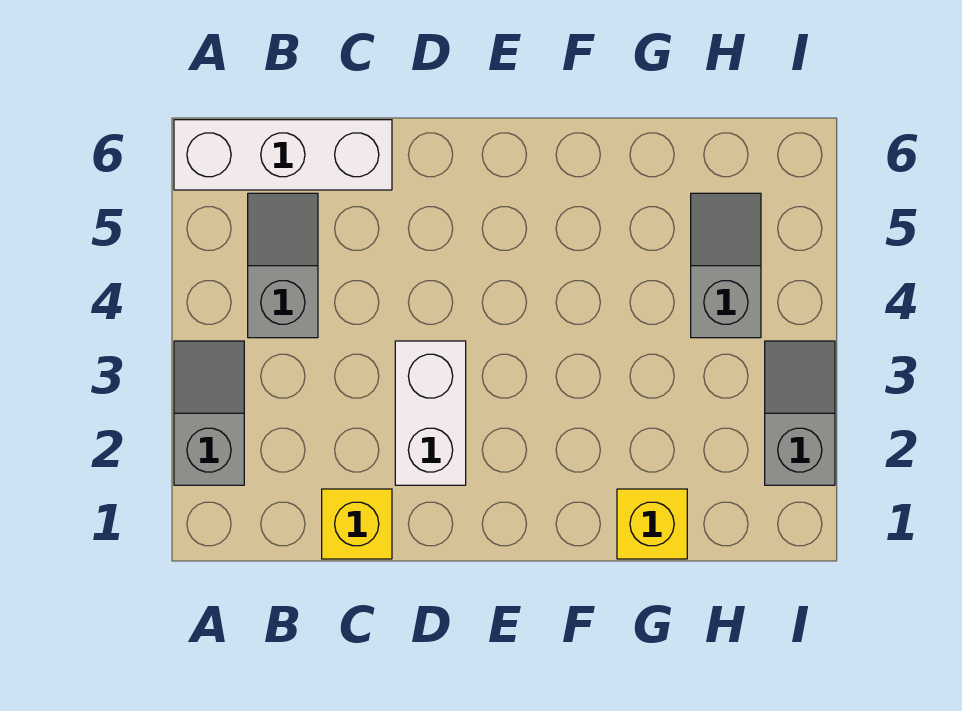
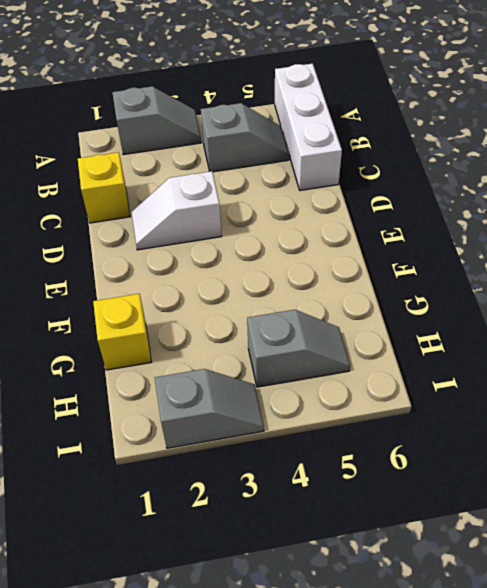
white brick D2:D3 level 1 -> white slope D2:D3 level 1 top 3

